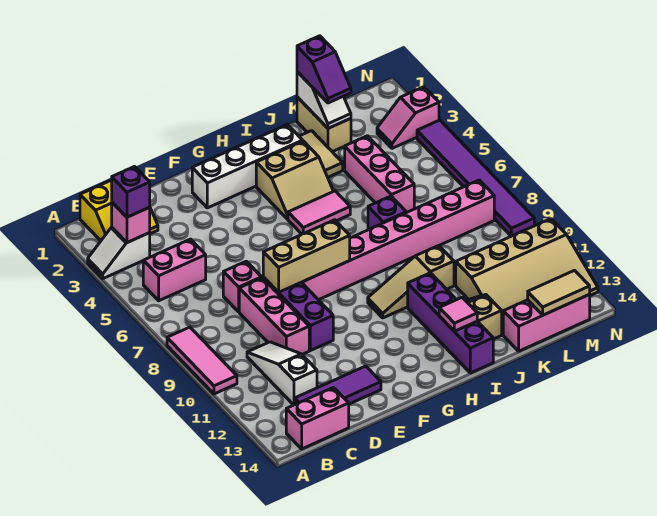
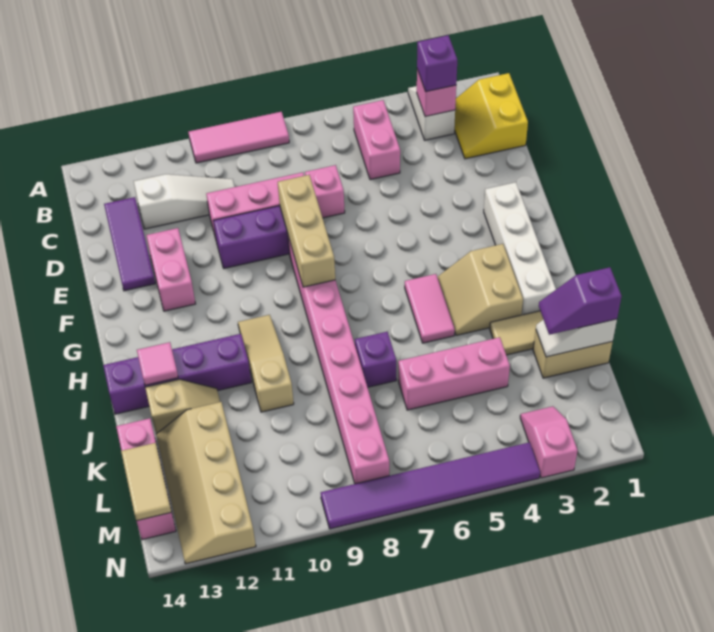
pink brick B14:C14 level 1 -> pink brick E12:F12 level 1
tan slope K11:N13 level 1 top 11 -> tan slope K12:N13 level 1 top 12

